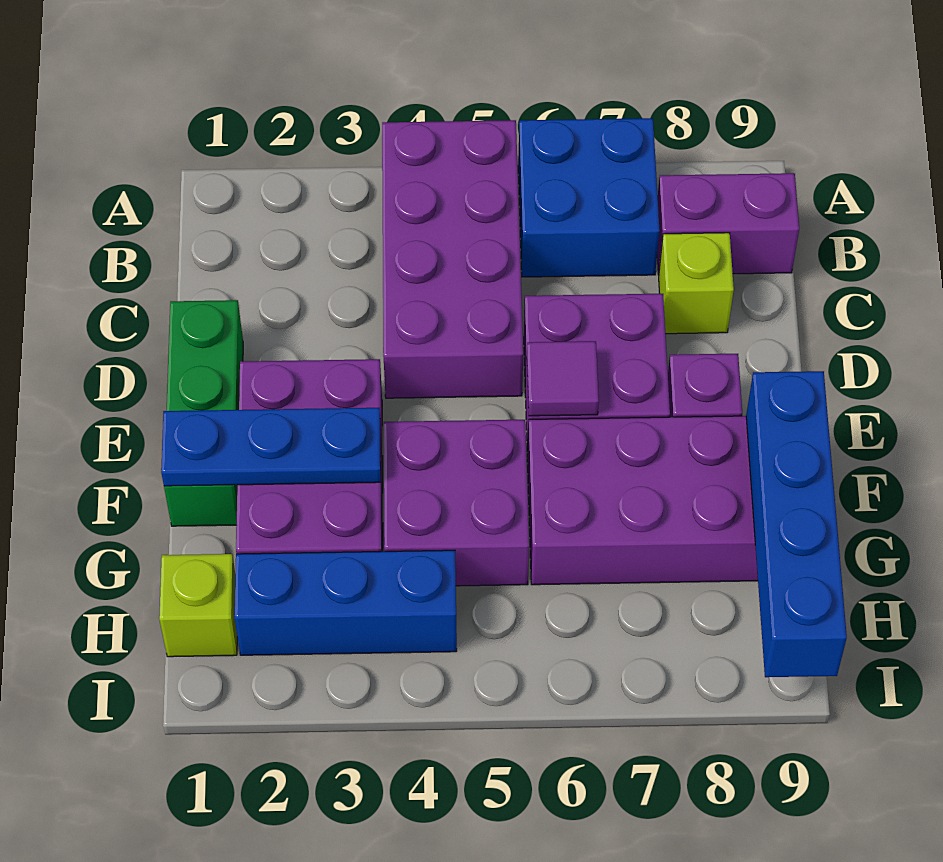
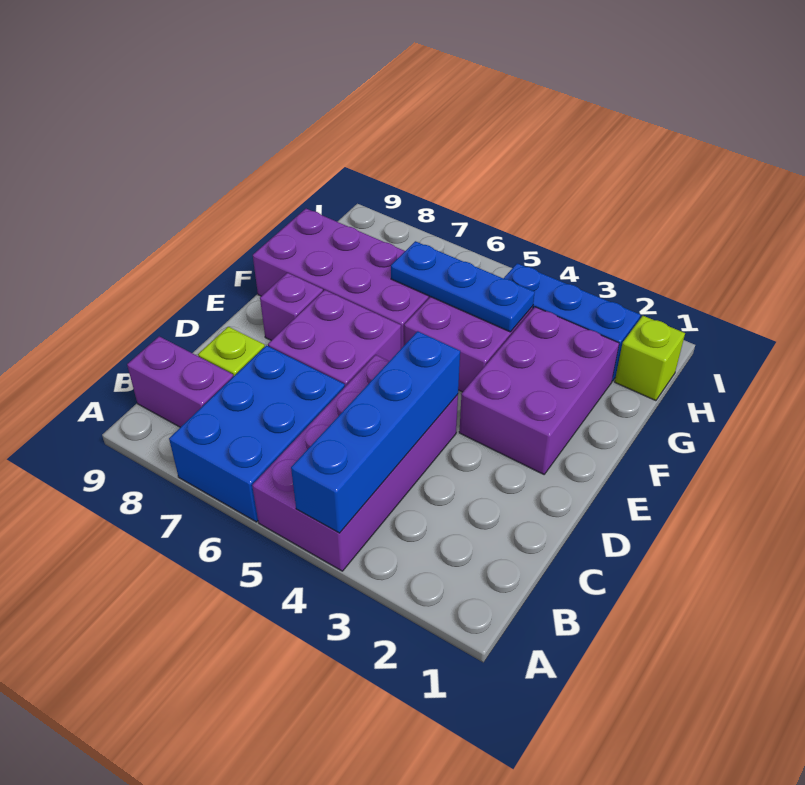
blue brick A6:B7 level 1 -> blue brick A6:C7 level 1
green brick D1:F1 level 1 -> none
purple tile E6 level 2 -> none
blue plate F1:F3 level 2 -> blue plate G4:G6 level 2
blue brick F9:I9 level 2 -> blue brick A4:D4 level 2

